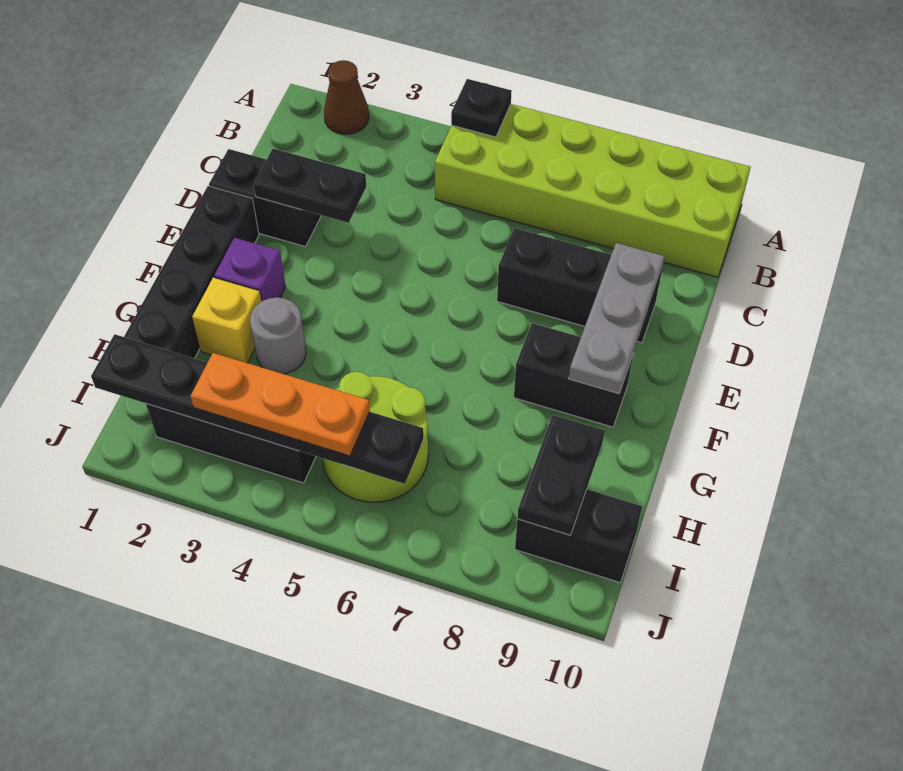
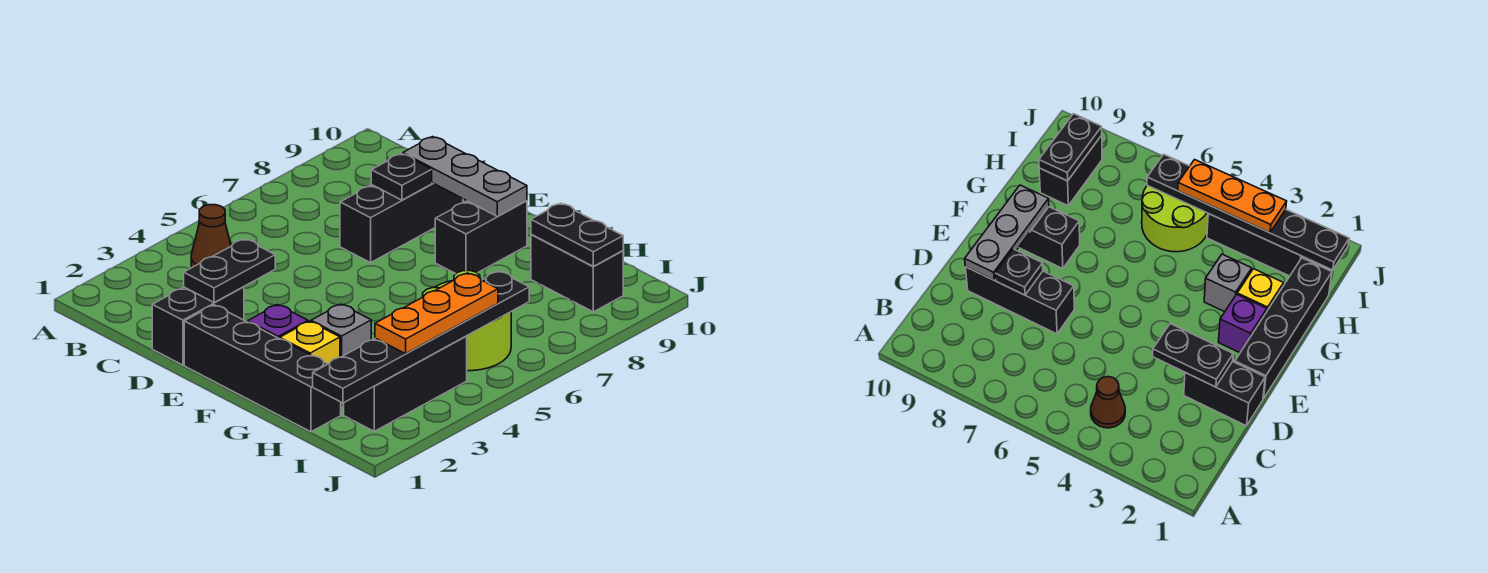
brown cone A2 level 1 -> brown cone B4 level 1
lime brick A5:B10 level 1 -> none
black plate A5 level 2 -> black plate D8 level 2
grey round brick G3 level 1 -> grey brick G3 level 1
black brick I9:I10 level 1 -> black brick H9:I9 level 1

